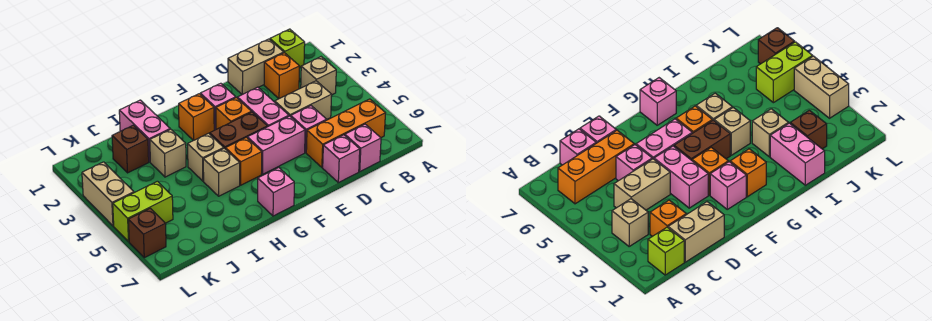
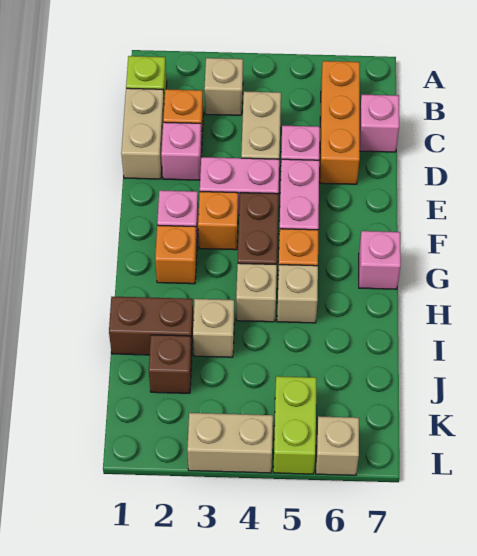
pink brick D7 level 1 -> pink brick D2 level 1
pink brick I1:I2 level 1 -> brown brick I1:I2 level 1
brown brick L6 level 1 -> tan brick L6 level 1

